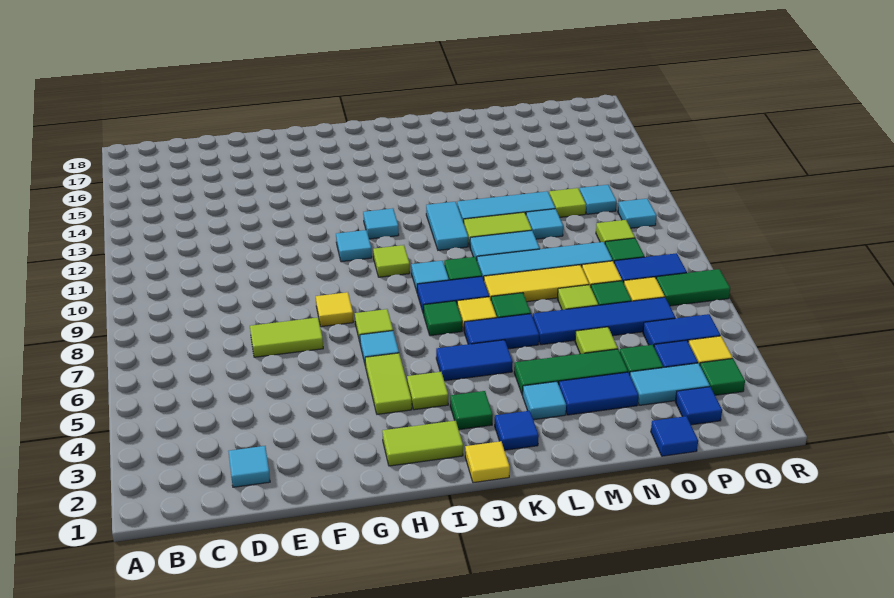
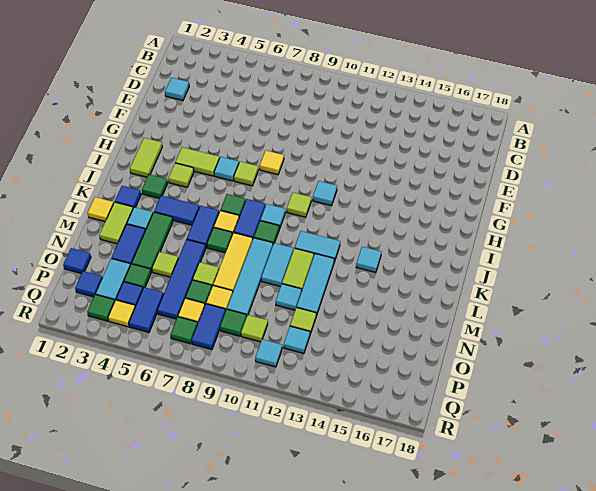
lime tile E7:F7 level 1 -> lime tile L2:M2 level 1
cyan tile I12 level 1 -> cyan tile K14 level 1
yellow tile J1 level 1 -> yellow tile L1 level 1
blue tile J5:K5 level 1 -> blue tile K4:K5 level 1
green tile Q7:R7 level 1 -> green tile Q7 level 1

